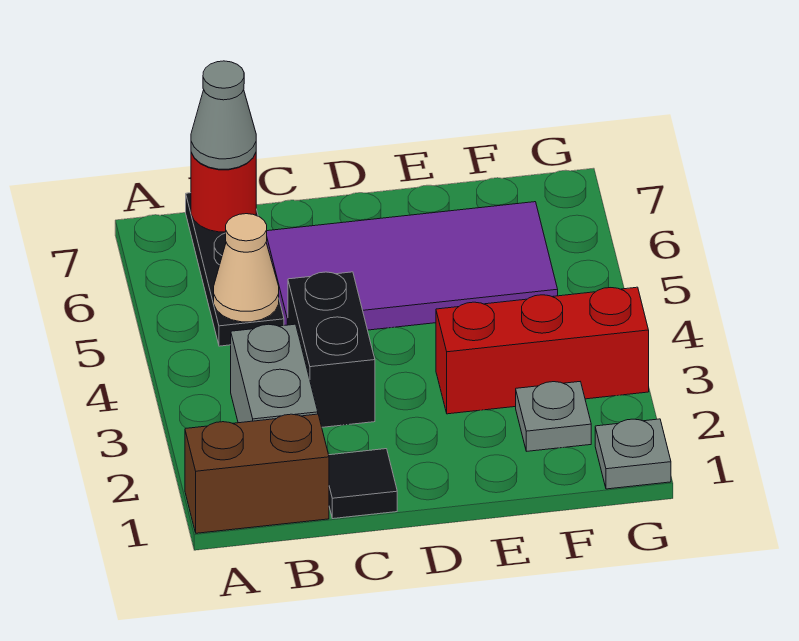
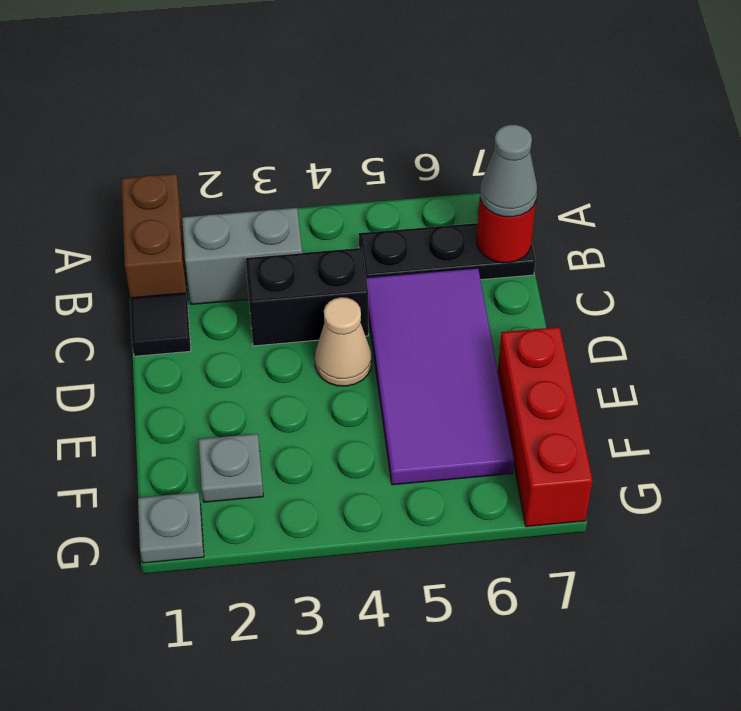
tan cone B5 level 2 -> tan cone D4 level 1
red brick E3:G3 level 1 -> red brick E7:G7 level 1

